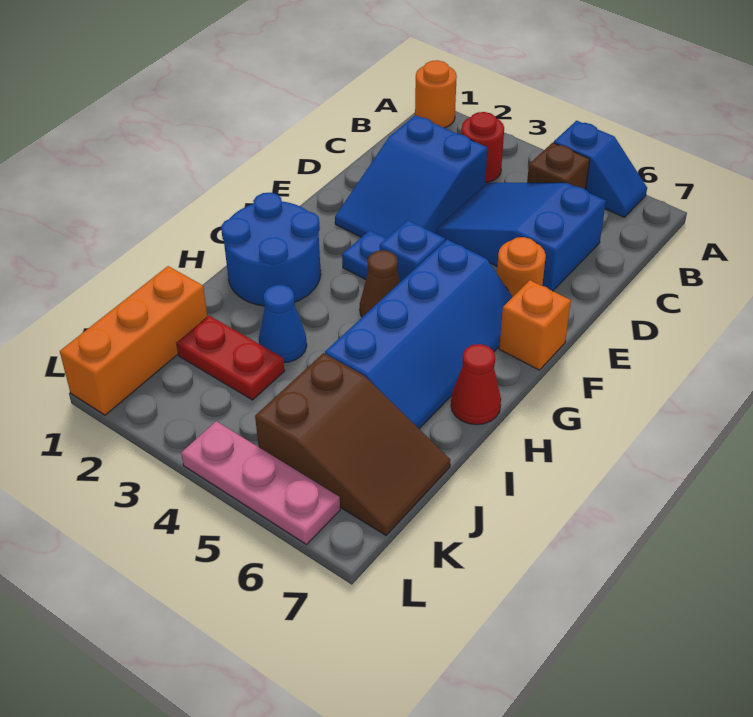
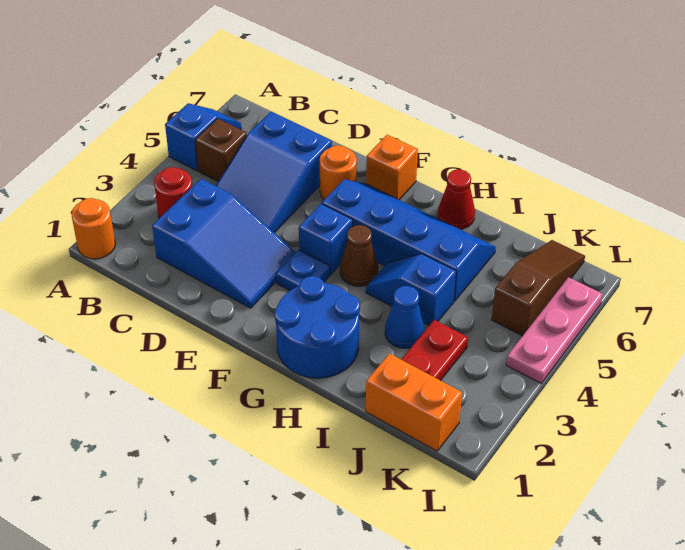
none -> blue slope H4:I4 level 1 top I
orange brick J1:L1 level 1 -> orange brick J1:K1 level 1
brown slope J5:K7 level 1 top 5 -> brown slope K5:K7 level 1 top 5

